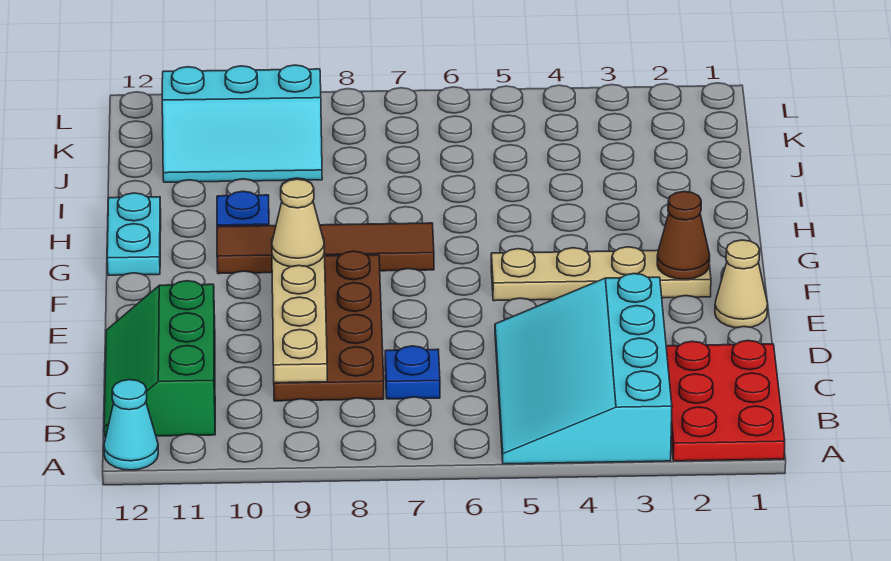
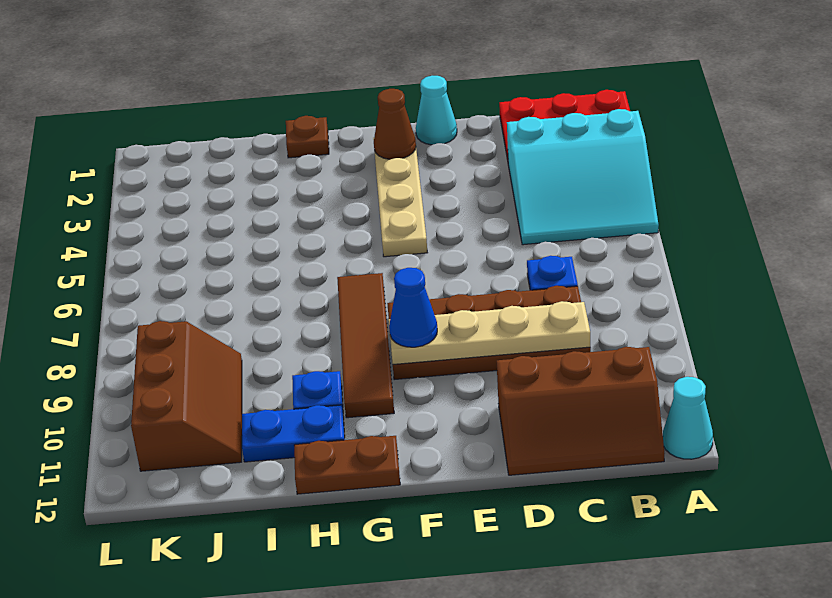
cyan slope A3:D5 level 1 top 3 -> cyan slope A3:C5 level 1 top 3
green slope B11:D12 level 1 top 11 -> brown slope B11:D12 level 1 top 11
tan cone E1 level 1 -> cyan cone E1 level 1
tan cone F9 level 3 -> blue cone F9 level 3
cyan plate G12:H12 level 1 -> brown plate G12:H12 level 1
none -> brown plate H1 level 1
none -> blue plate H11:I11 level 1
cyan slope J9:K11 level 1 top K -> brown slope J9:K11 level 1 top K

